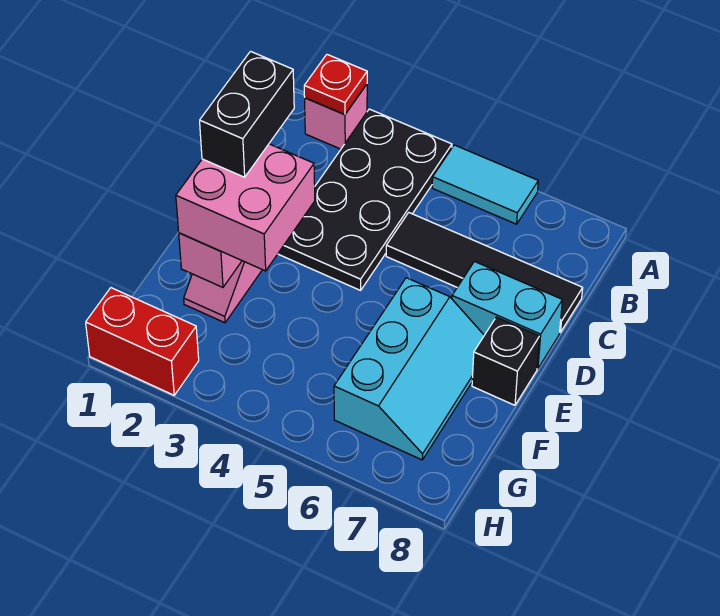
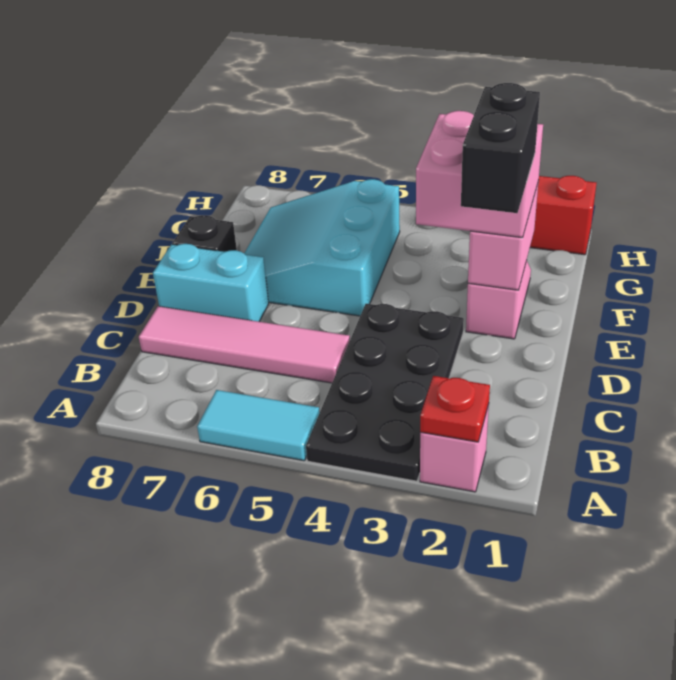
black tile C5:C8 level 1 -> pink tile C5:C8 level 1
cyan slope E6:G7 level 1 top 6 -> cyan slope E5:G7 level 1 top 5

